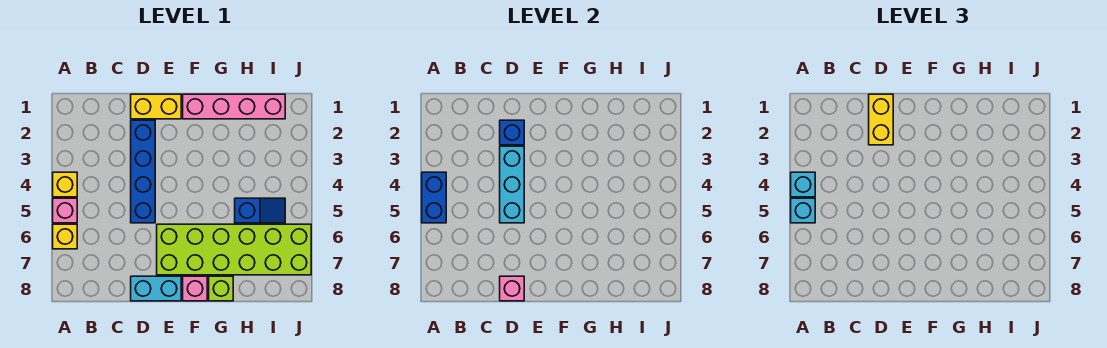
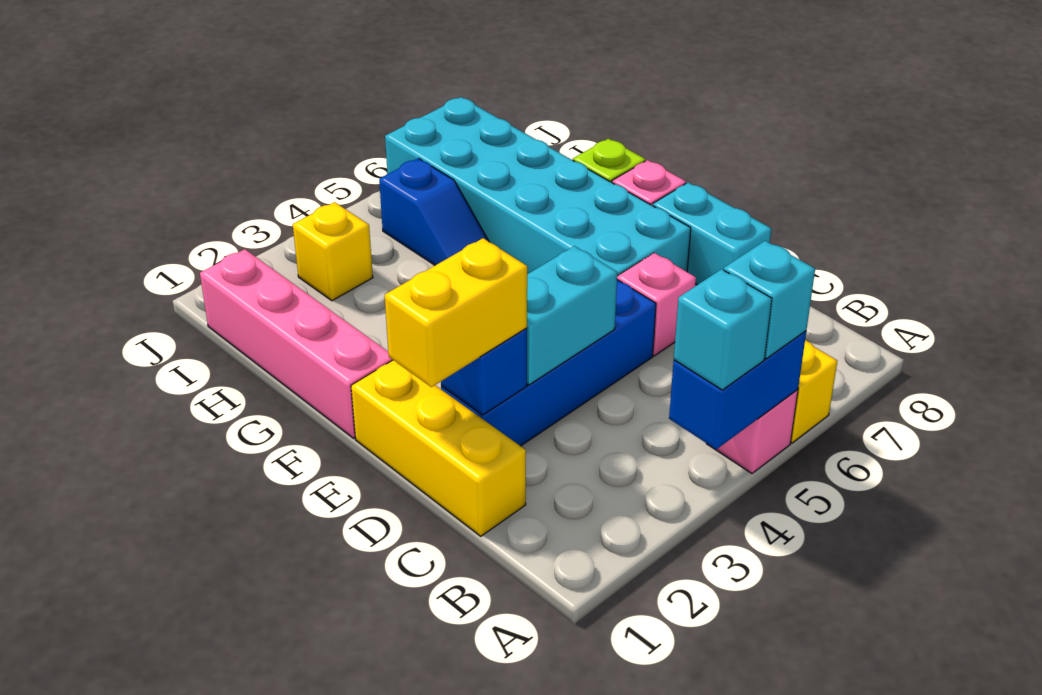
yellow brick A4 level 1 -> yellow brick I3 level 1
yellow brick D1:E1 level 1 -> yellow brick C1:E1 level 1
cyan brick D3:D5 level 2 -> cyan brick D3:D4 level 2
pink brick D8 level 2 -> pink brick D6 level 1
lime brick E6:J7 level 1 -> cyan brick E6:J7 level 1
blue slope H5:I5 level 1 top H -> blue slope H5:I5 level 1 top I

